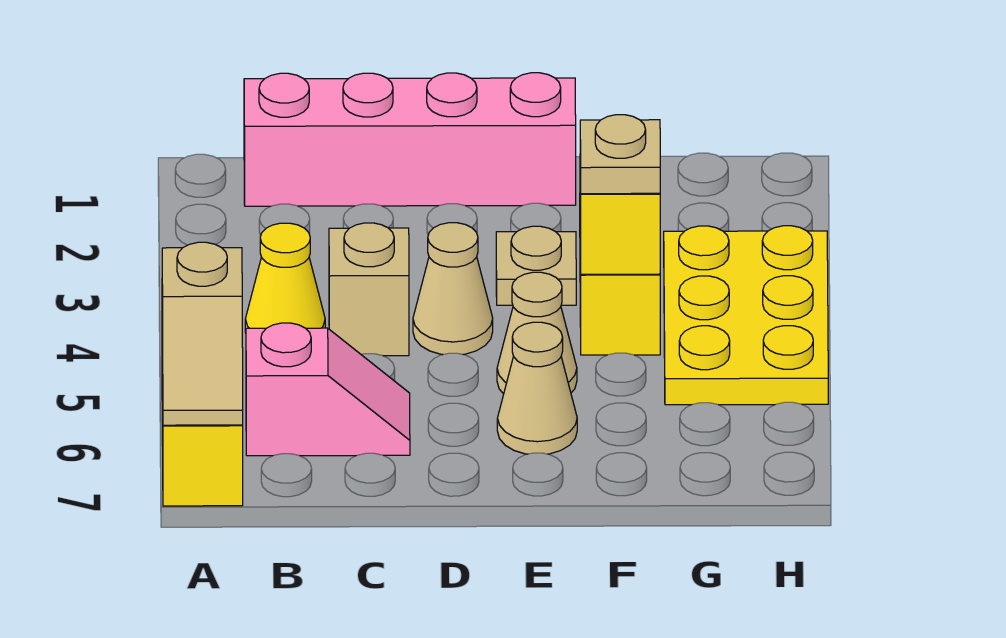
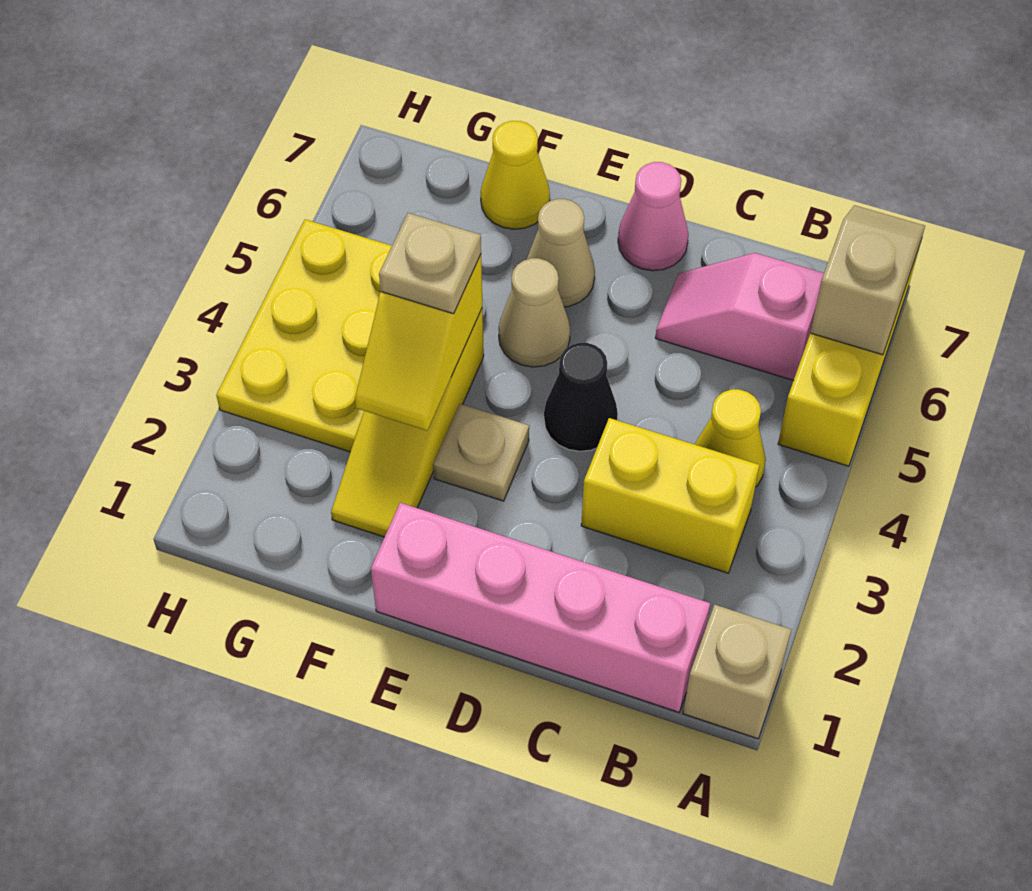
none -> yellow brick B3:C3 level 1
tan brick C4 level 1 -> tan brick A1 level 1
tan cone D4 level 1 -> black cone D4 level 1
none -> pink cone D7 level 1
none -> yellow cone F7 level 1

